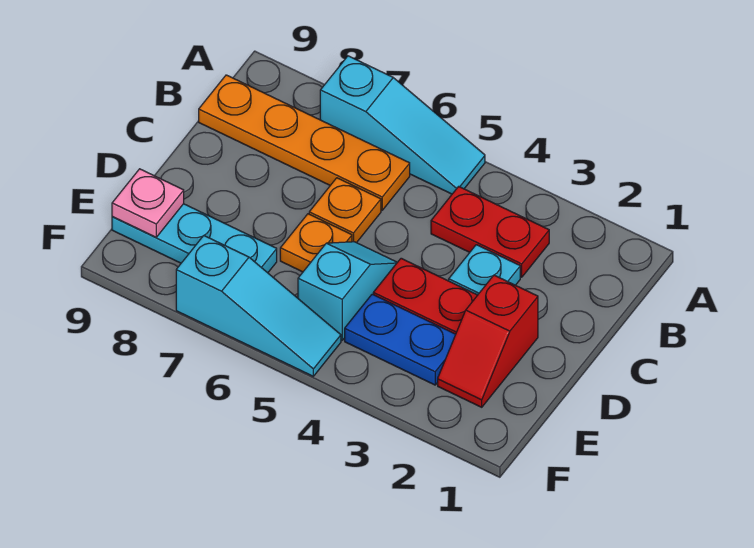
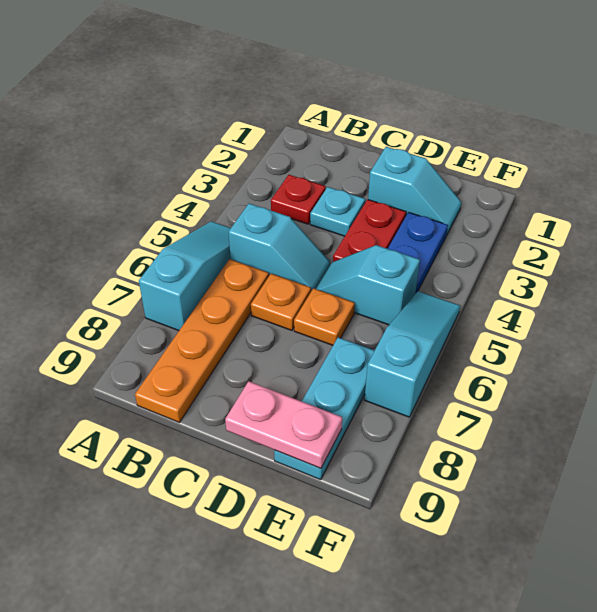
red plate B3:B4 level 1 -> red plate B3 level 1
none -> cyan slope B5:C5 level 1 top B
red slope D2:E2 level 1 top D -> cyan slope D2:E2 level 1 top D
pink plate E9 level 2 -> pink plate D9:E9 level 2

